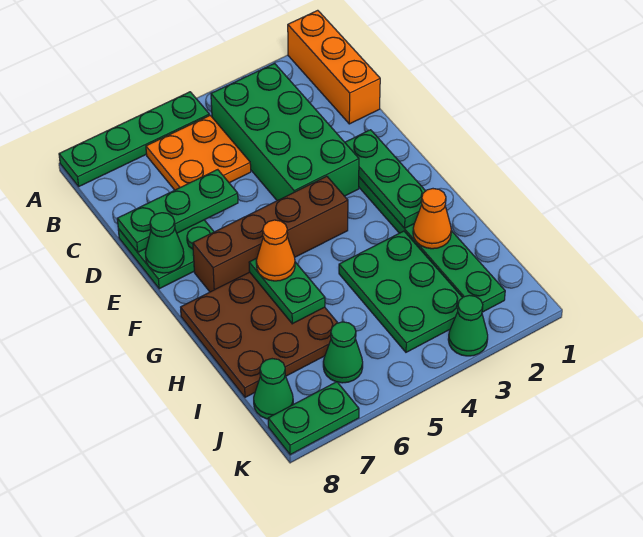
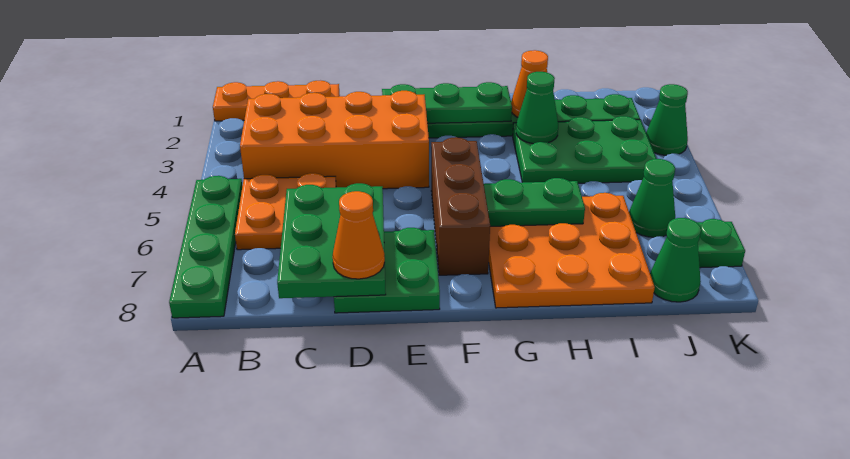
orange brick A1:C1 level 1 -> orange plate A1:C1 level 1
green brick B3:E4 level 1 -> orange brick B3:E4 level 1
green plate D6:D8 level 2 -> green plate C6:D8 level 2
green cone E8 level 2 -> green cone H3 level 2
brown brick F4:F7 level 1 -> brown brick F5:F7 level 1
brown plate G6:I8 level 1 -> orange plate G6:I8 level 1
orange cone G6 level 3 -> orange cone D8 level 3
green plate K7:K8 level 1 -> green plate K7 level 1

